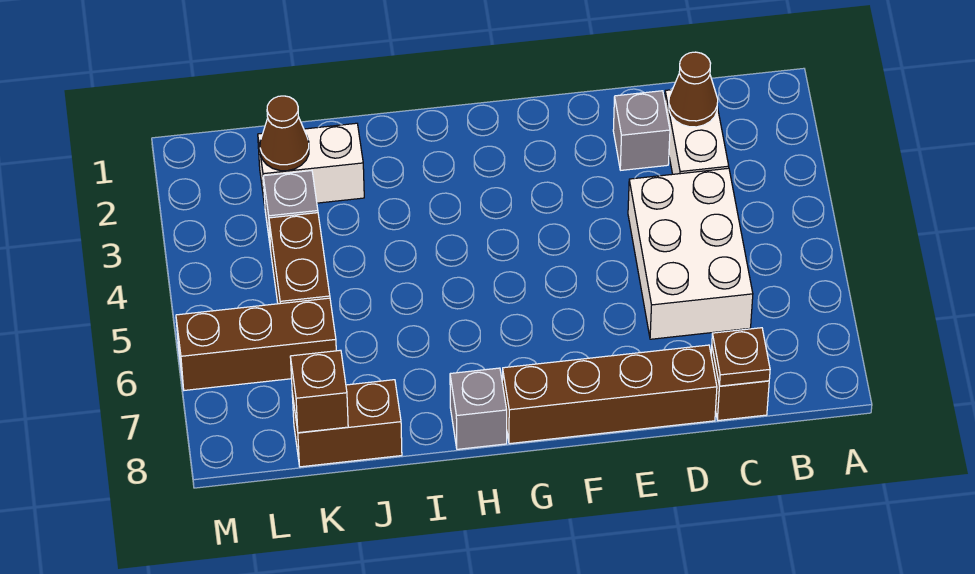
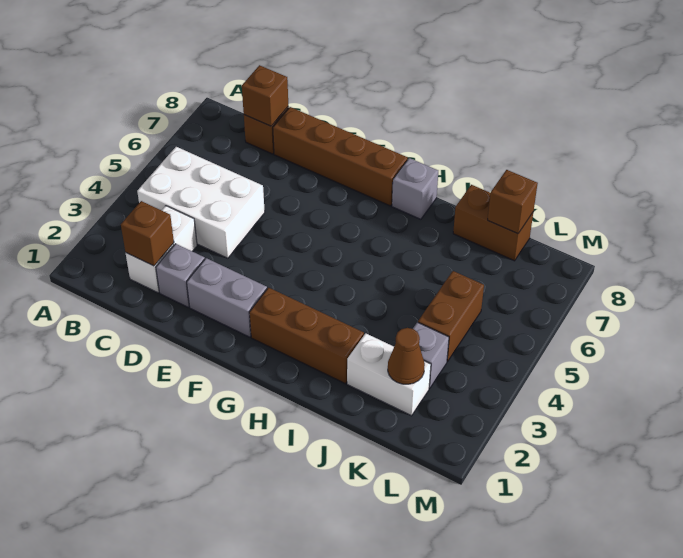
brown cone C2 level 2 -> brown brick C2 level 2
white brick C4:D6 level 1 -> white brick B4:D5 level 1
brown plate C8 level 2 -> brown brick C8 level 2
none -> grey brick E2:F2 level 1
brown brick K6:M6 level 1 -> brown brick G2:I2 level 1

